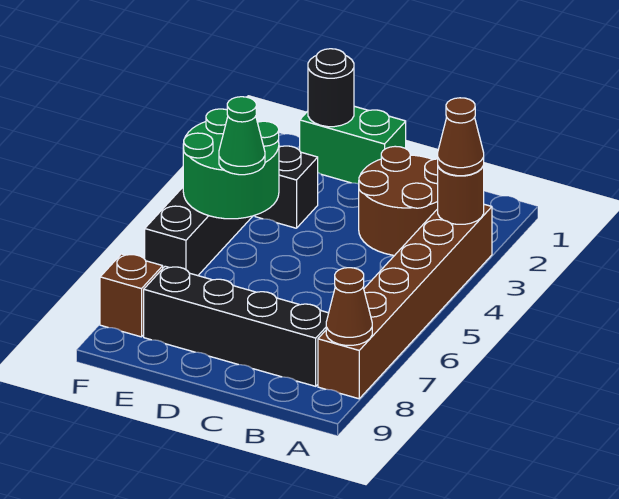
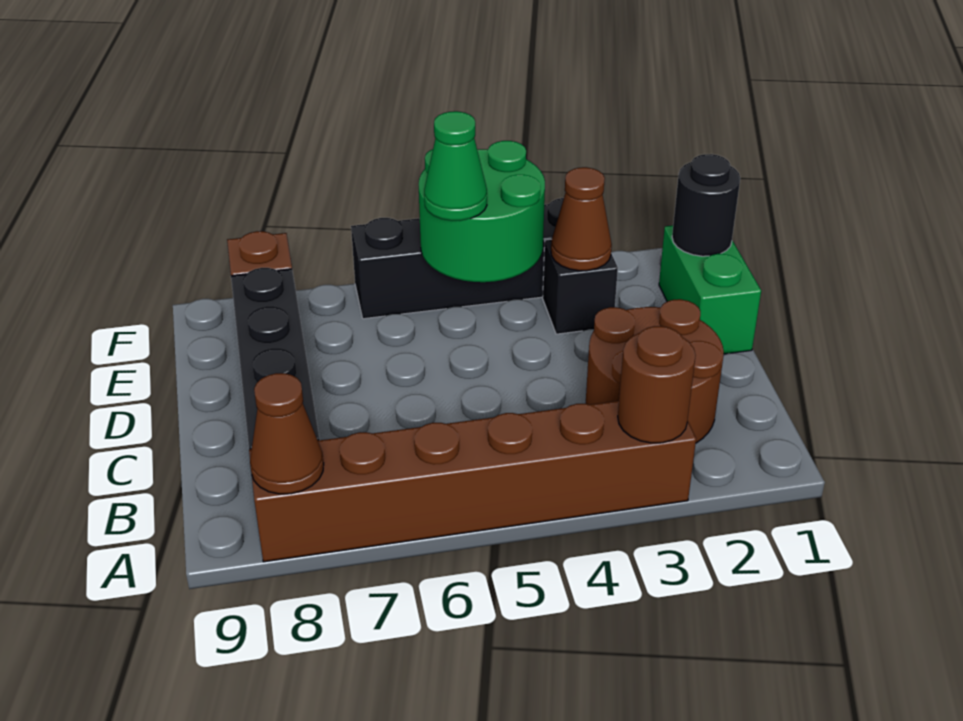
brown cone A3 level 3 -> brown cone E3 level 2

